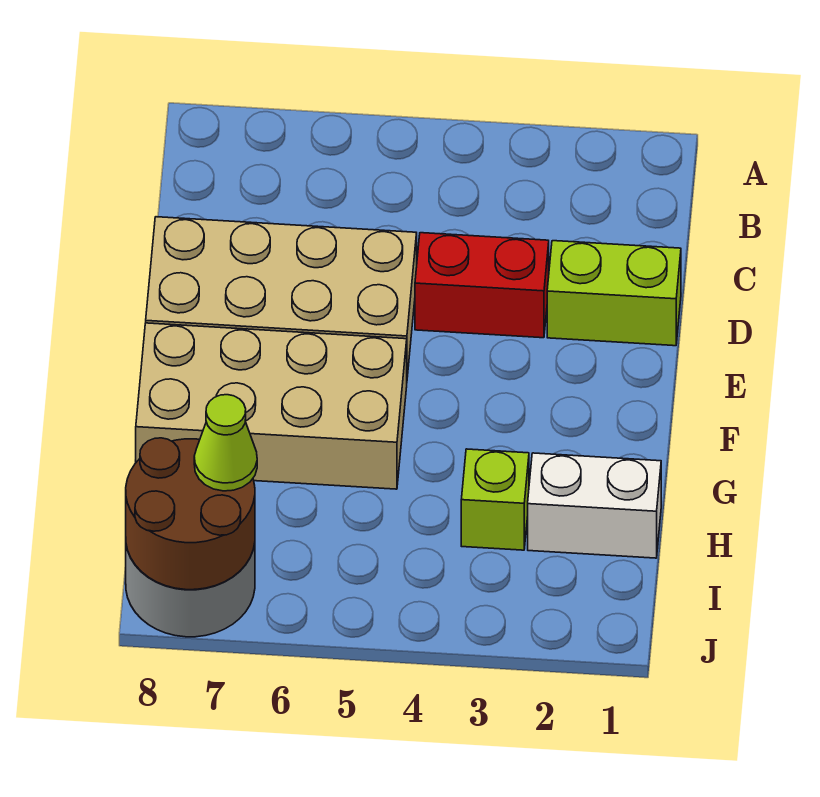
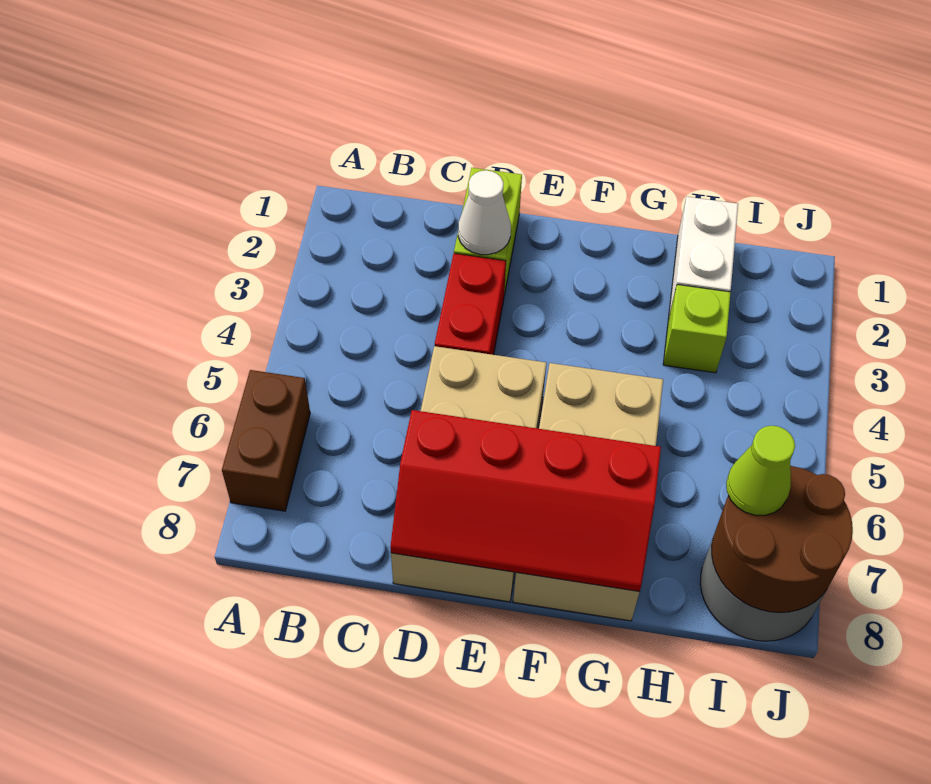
none -> brown brick A6:A7 level 1
none -> white cone D2 level 2
none -> red slope D7:G8 level 2 top 7

